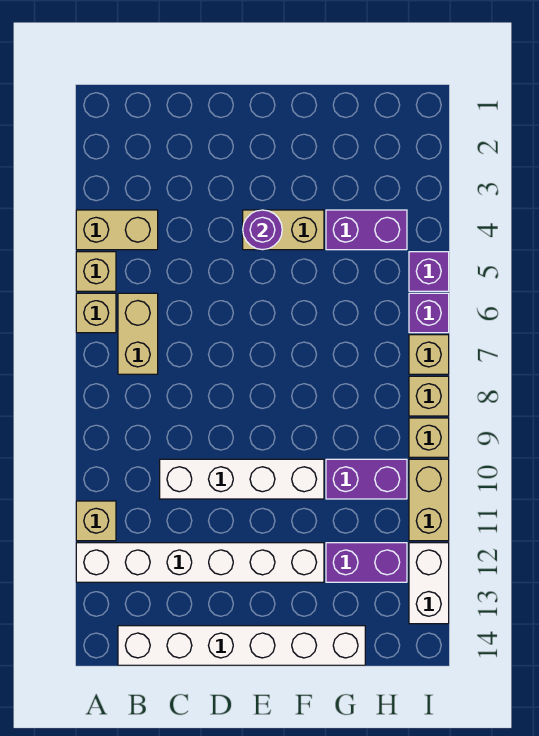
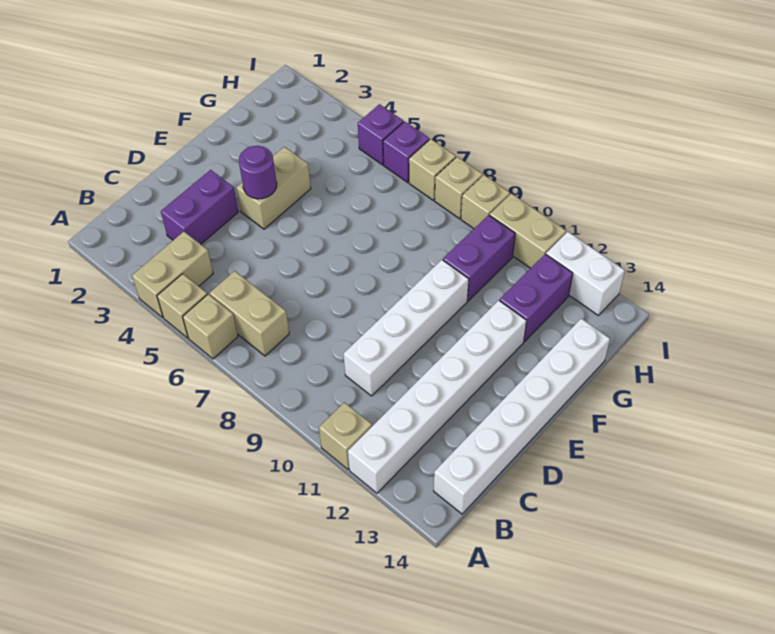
purple brick G4:H4 level 1 -> purple brick C3:D3 level 1

